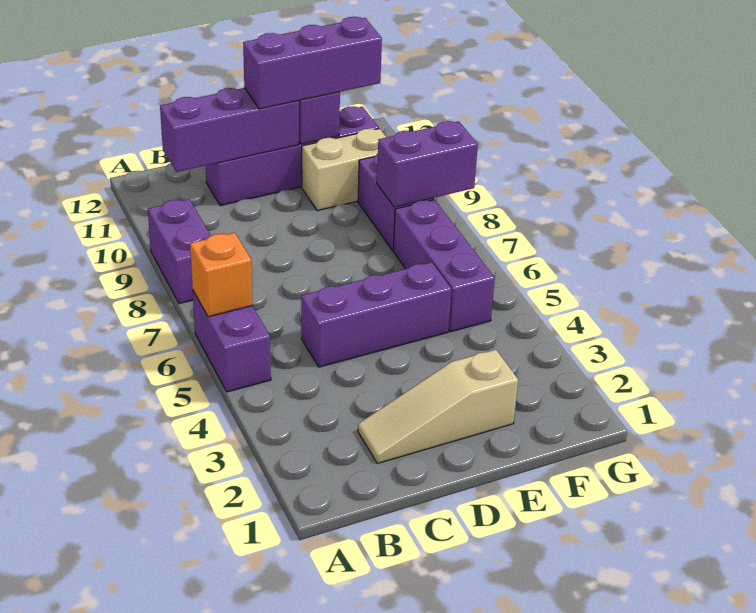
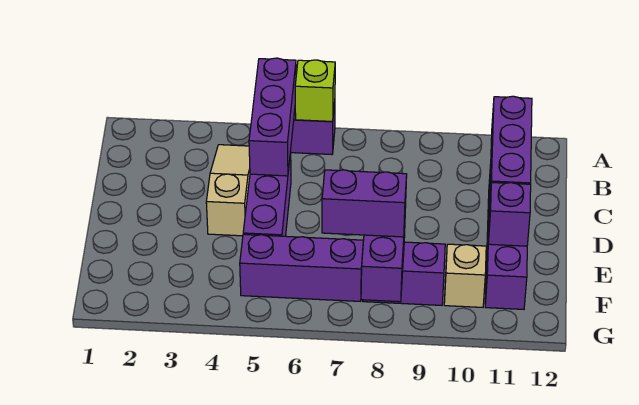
orange brick A6 level 2 -> lime brick A6 level 2
purple brick A8:A9 level 1 -> purple brick F7:F8 level 3
tan slope C2:E2 level 1 top E -> tan slope B4:D4 level 1 top D
purple brick D11:F11 level 3 -> purple brick A5:C5 level 2
tan brick E10:F10 level 1 -> tan brick F10 level 1

